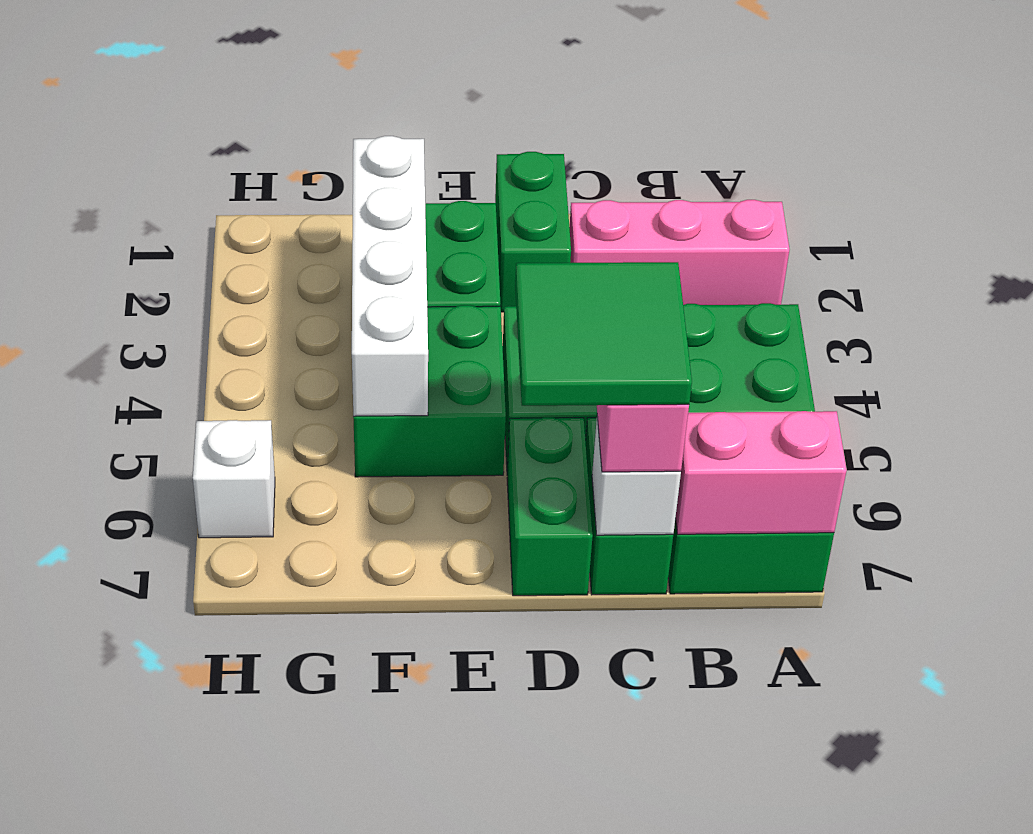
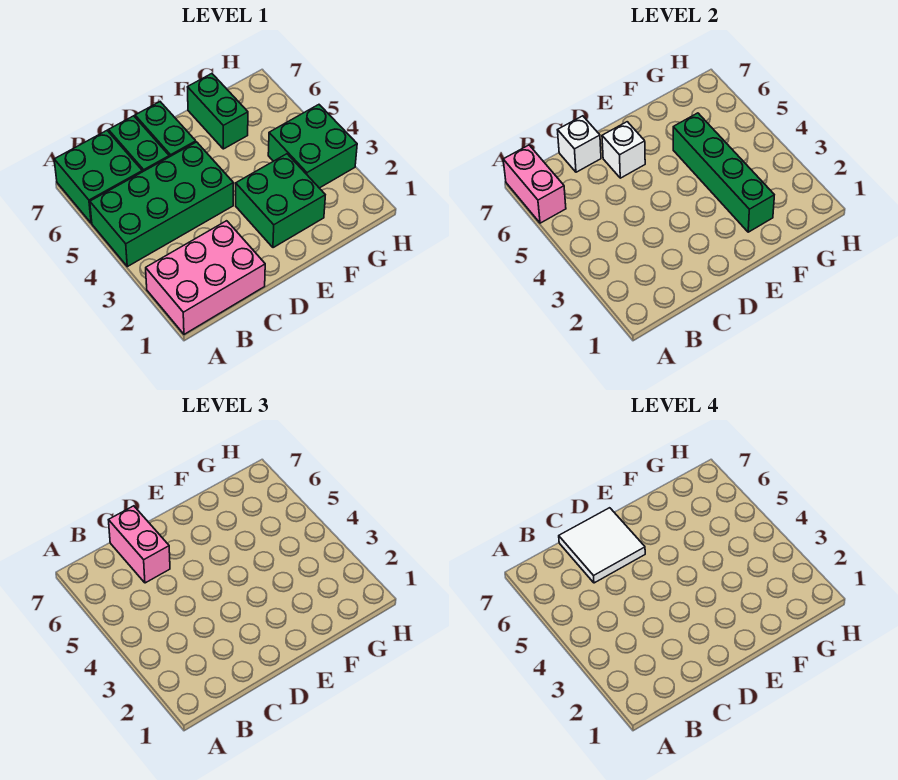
pink brick A2:C2 level 1 -> pink brick A1:C2 level 1
pink brick A7:B7 level 2 -> pink brick A6:A7 level 2
green tile C6:D7 level 4 -> white tile C6:D7 level 4
green brick D1:D2 level 1 -> green brick F6:F7 level 1
green brick E4:F5 level 1 -> green brick G3:H4 level 1
white brick F2:F5 level 2 -> green brick F2:F5 level 2
white brick H6 level 1 -> white brick D6 level 2

